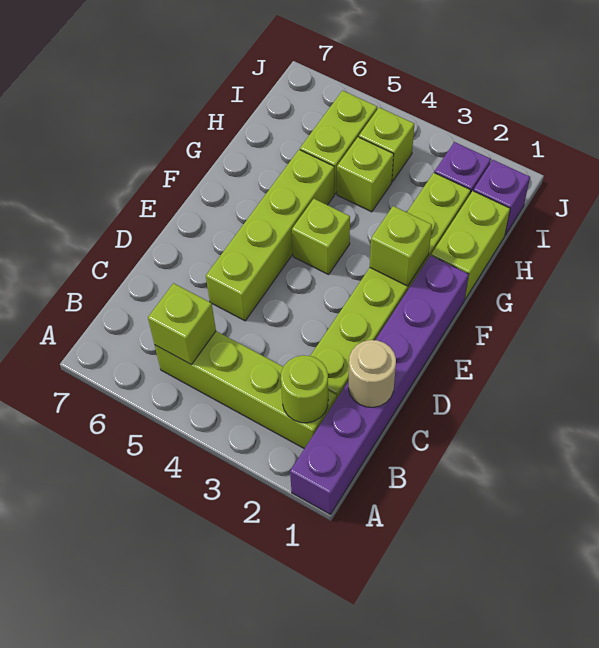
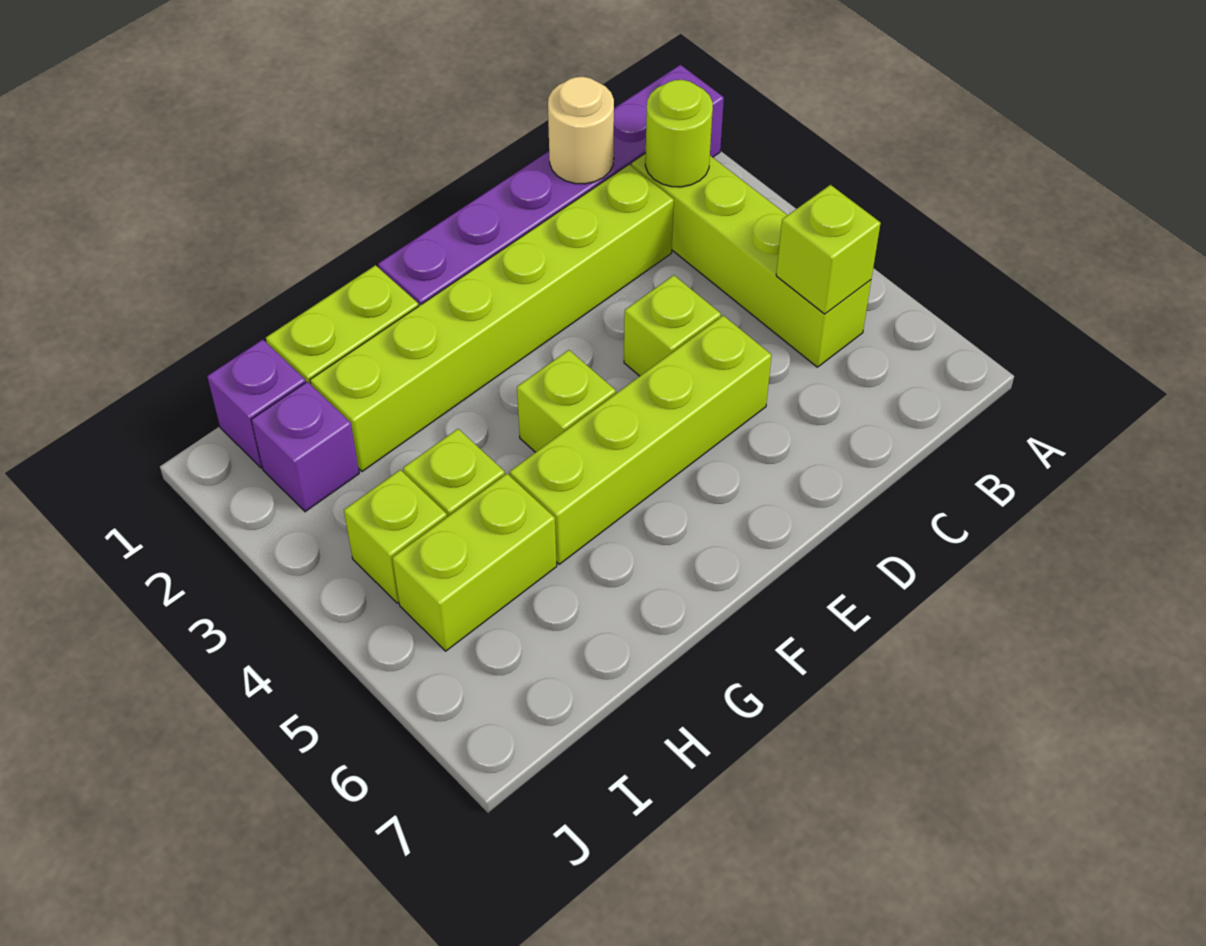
lime brick F2 level 2 -> lime brick D4 level 1

